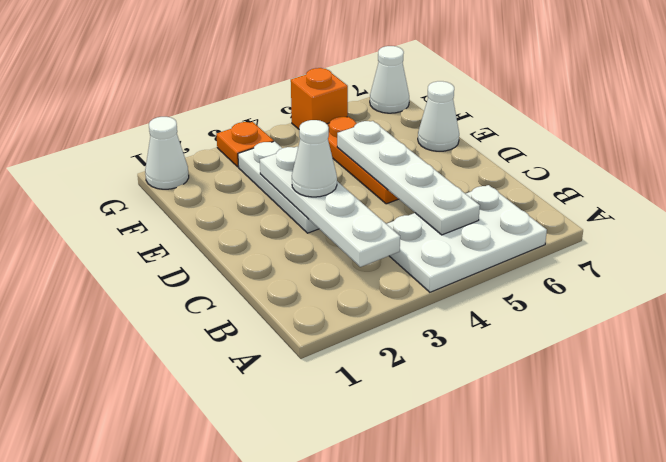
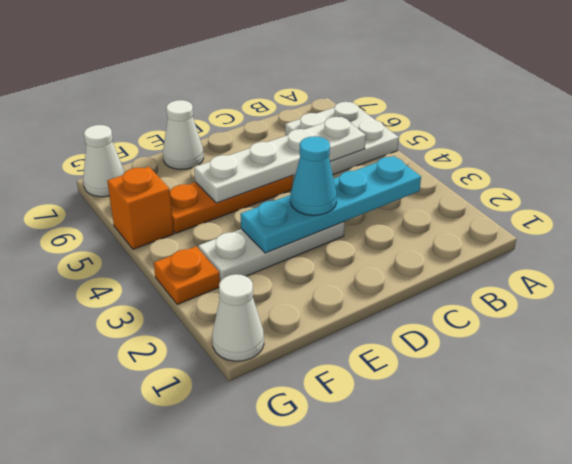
white plate A4:B6 level 1 -> white plate A5:B6 level 1
white plate B3:E3 level 2 -> cyan plate B3:E3 level 2
white cone D3 level 3 -> cyan cone D3 level 3

